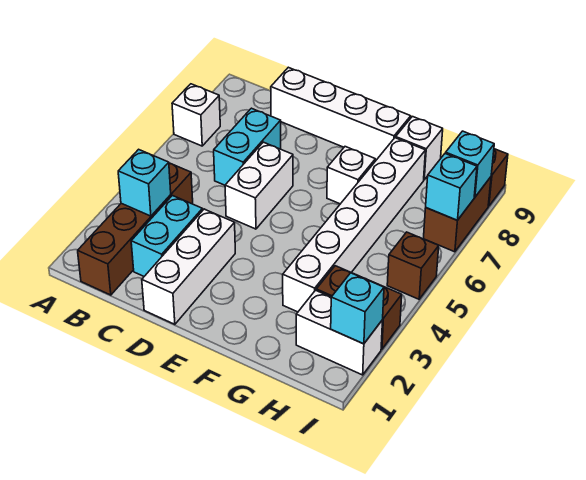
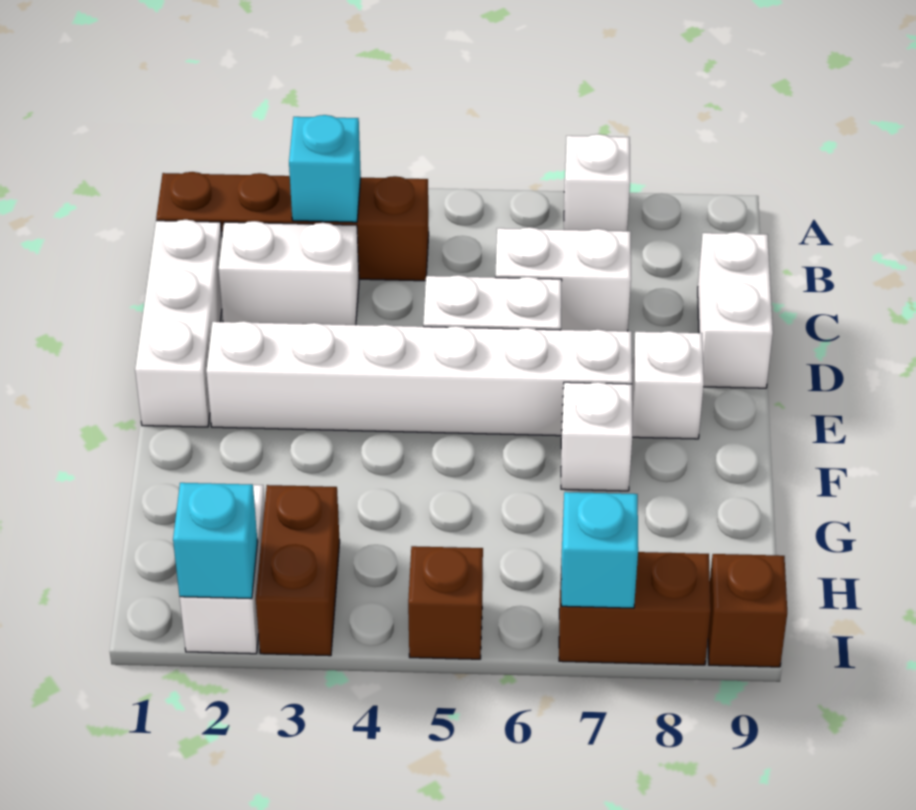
cyan brick C2:C3 level 1 -> white brick C2:C3 level 1
cyan brick C6:C7 level 1 -> white brick C6:C7 level 1
white brick C9:F9 level 1 -> white brick C9:D9 level 1
white brick D1:D3 level 1 -> white brick C1:E1 level 1
white brick G3:G8 level 1 -> white brick E2:E7 level 1
white brick G9 level 1 -> white brick E8 level 1
cyan brick I8 level 2 -> none

